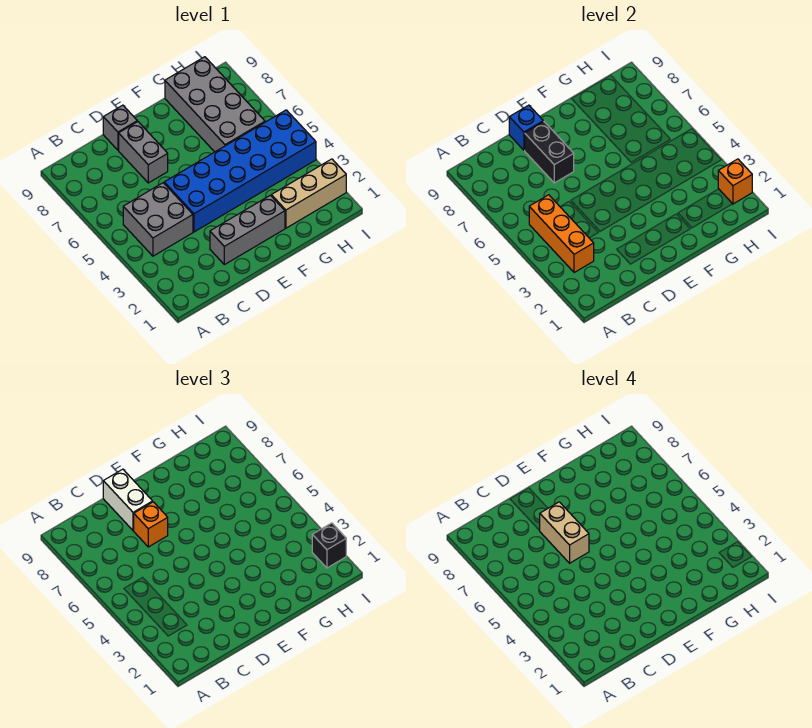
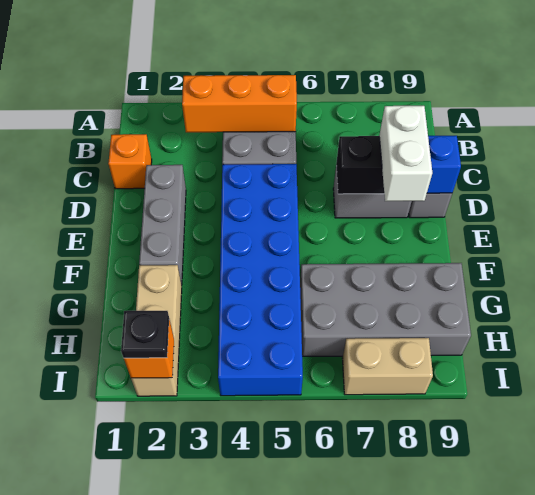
tan brick D6:D7 level 4 -> tan brick I7:I8 level 1
orange brick D7 level 3 -> orange brick C1 level 1
white brick D8:D9 level 3 -> white brick D8:E8 level 3
black brick I2 level 3 -> black plate I2 level 3

